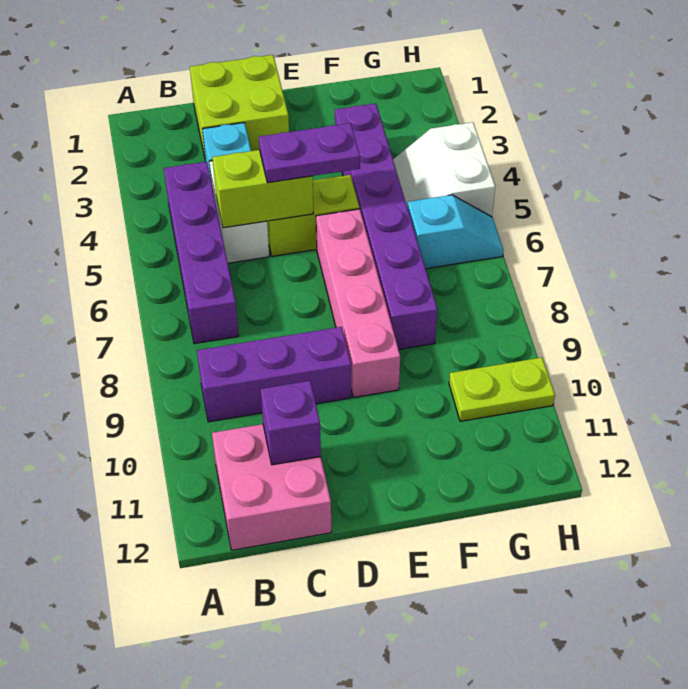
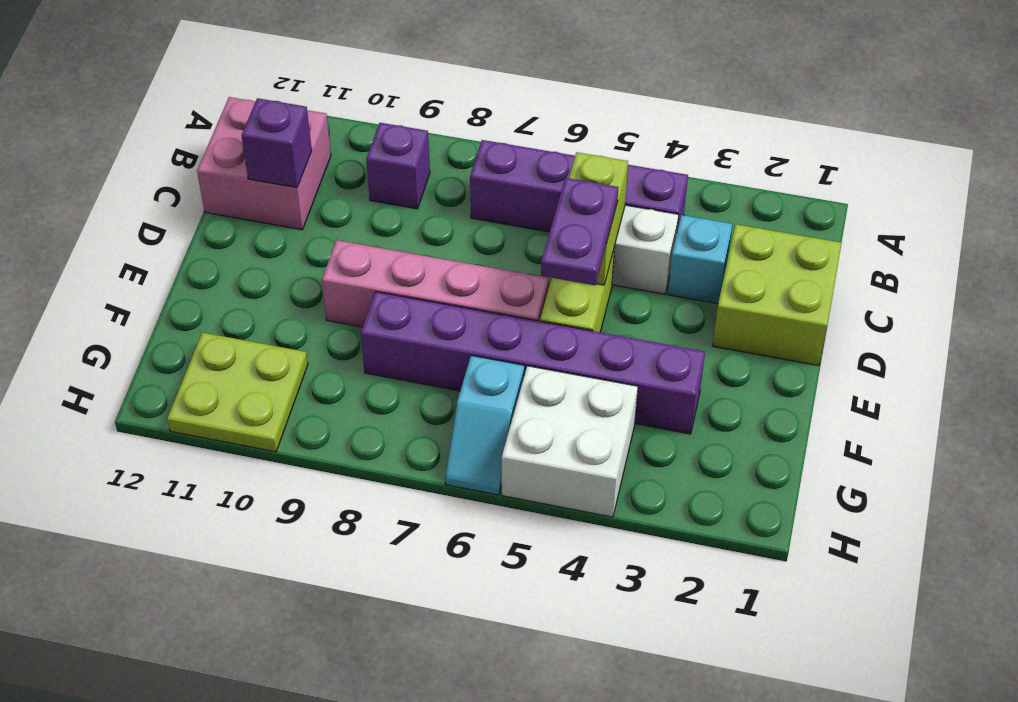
purple brick B9:D9 level 1 -> purple brick B9 level 1
white slope G4:H5 level 1 top H -> white brick G4:H5 level 1
lime plate G10:H10 level 1 -> lime plate G10:H11 level 1

